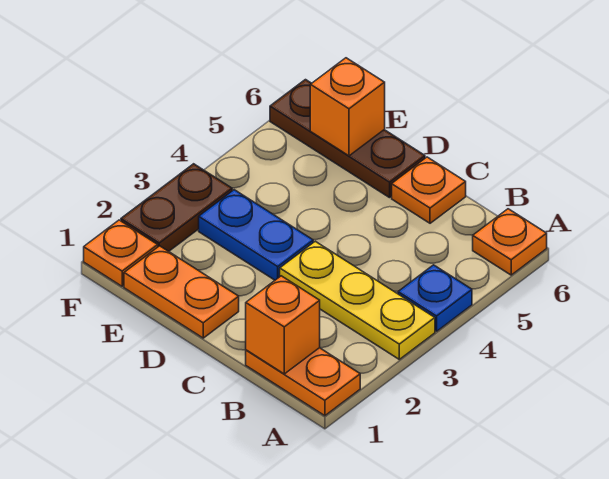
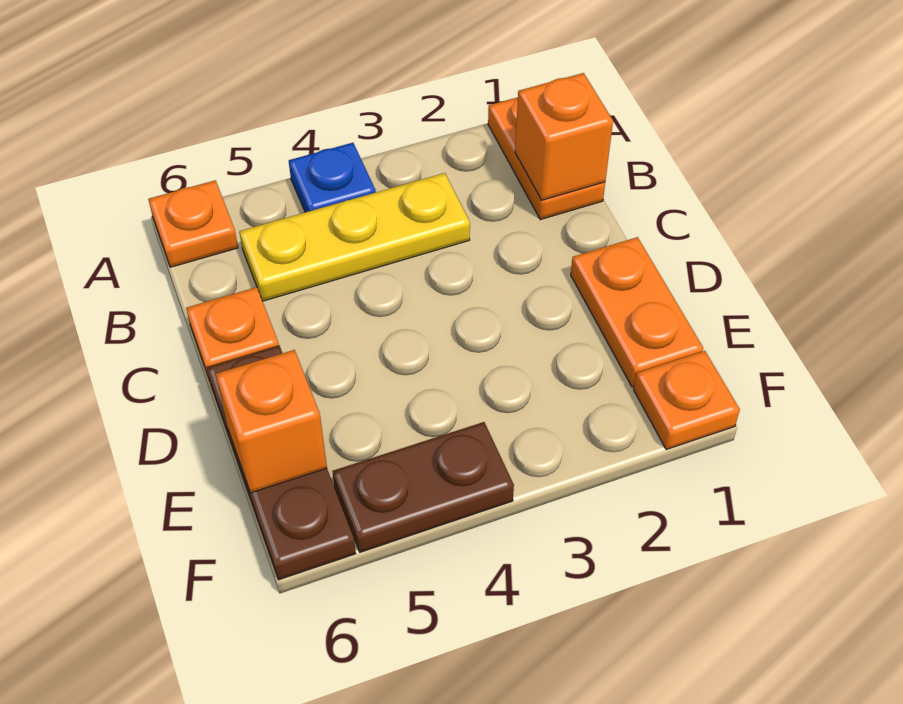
yellow plate A3:C3 level 1 -> yellow plate B3:B5 level 1
blue plate D3:E3 level 1 -> none
brown plate F2:F3 level 1 -> brown plate F4:F5 level 1

